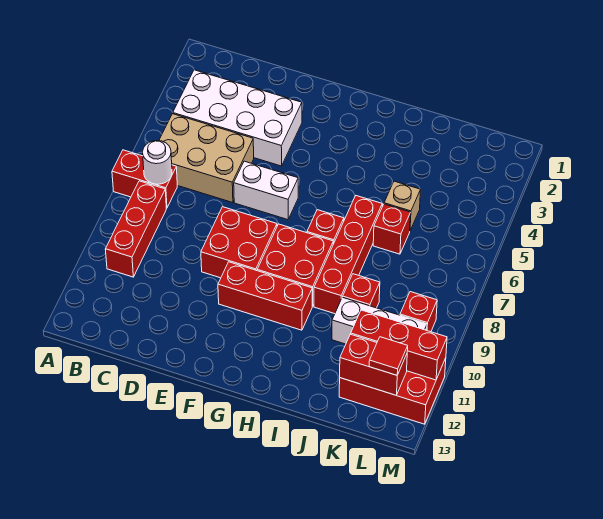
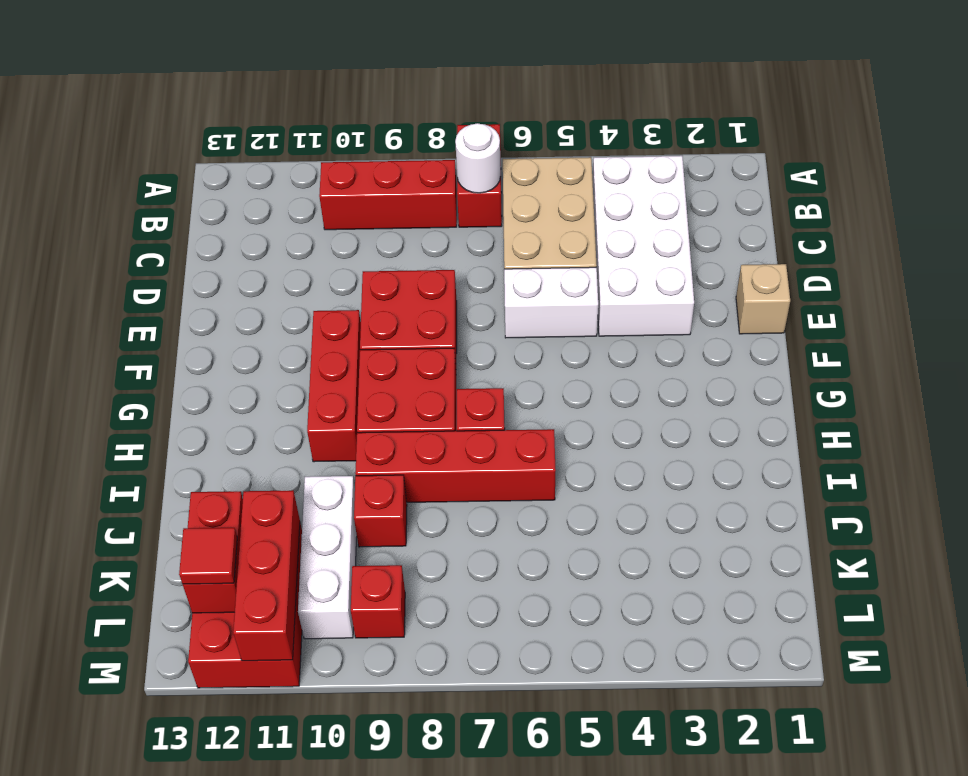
white brick E6:F6 level 1 -> white brick E5:E6 level 1
tan brick J5 level 1 -> tan brick E1 level 1
red brick J6 level 1 -> none

